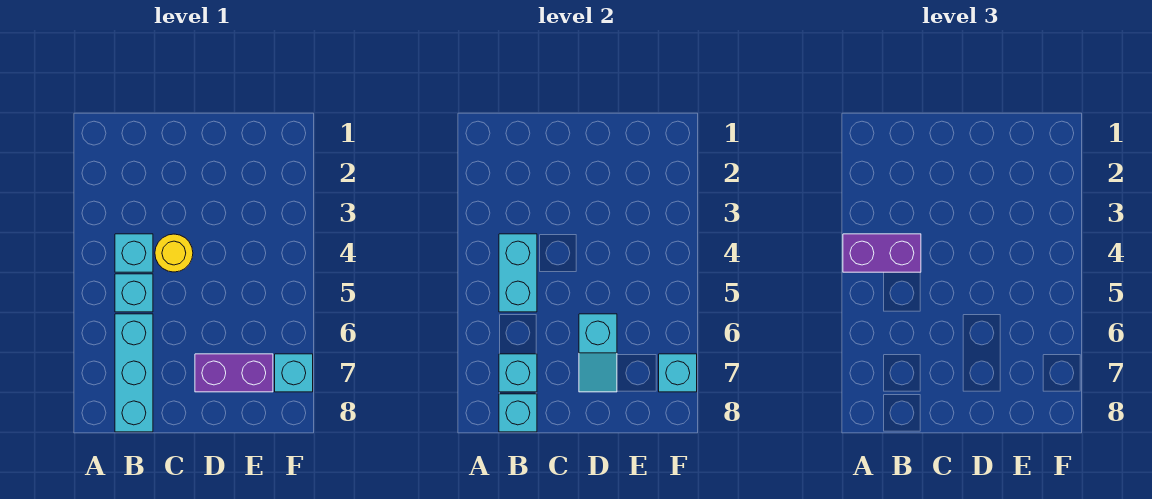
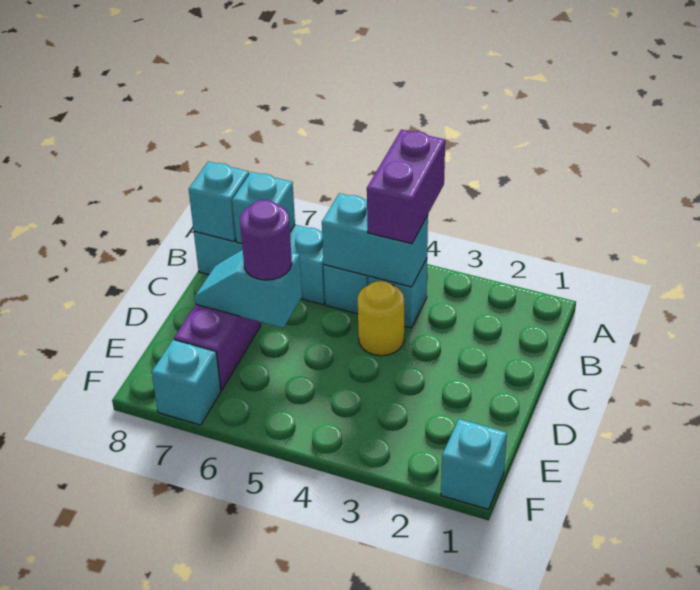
none -> purple round brick D6 level 3
cyan brick F7 level 2 -> cyan brick F1 level 1

